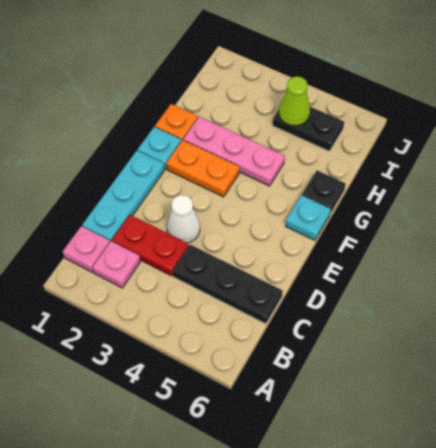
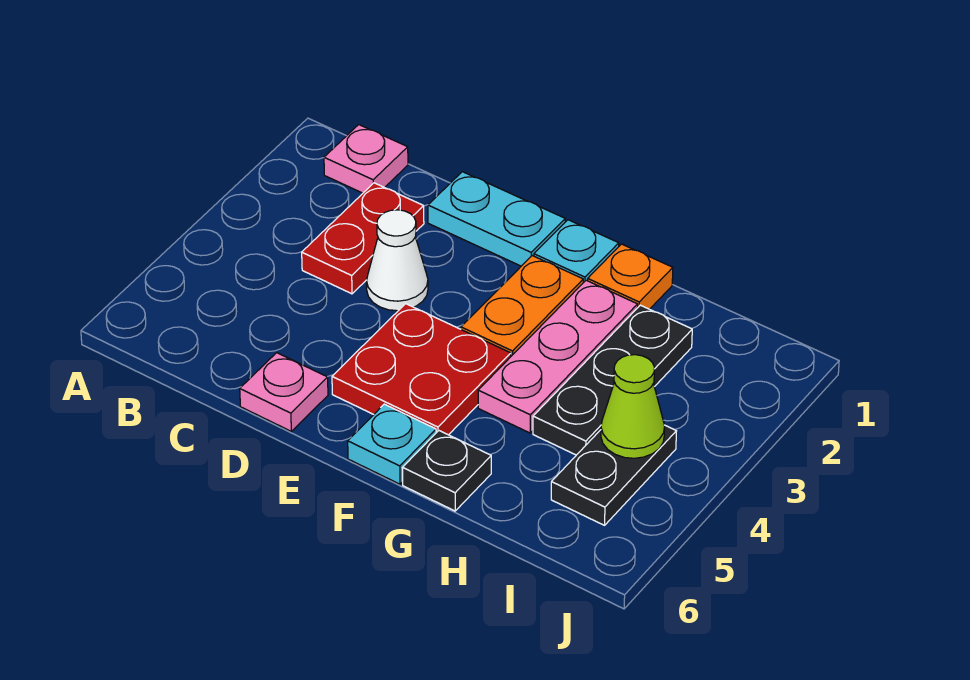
pink plate B2 level 1 -> pink plate D6 level 1
cyan plate C1:E1 level 1 -> cyan plate D1:E1 level 1
black plate C4:C6 level 1 -> black plate H2:H4 level 1
none -> red plate E4:F5 level 1

